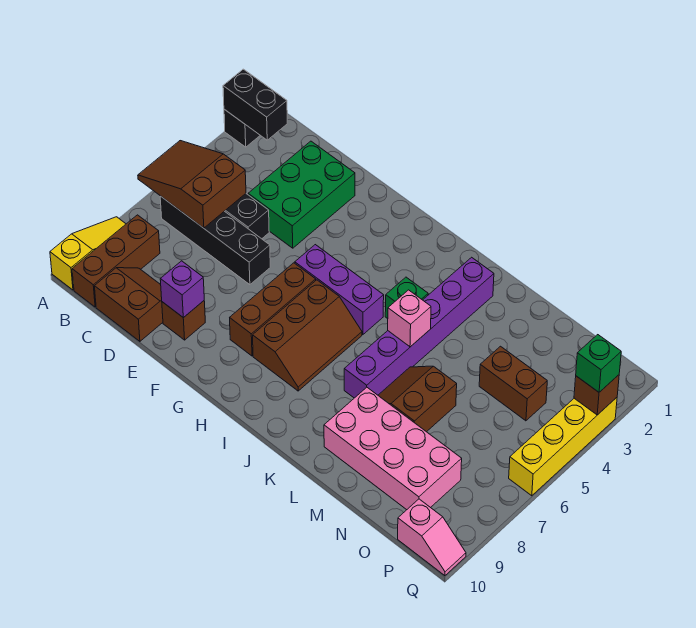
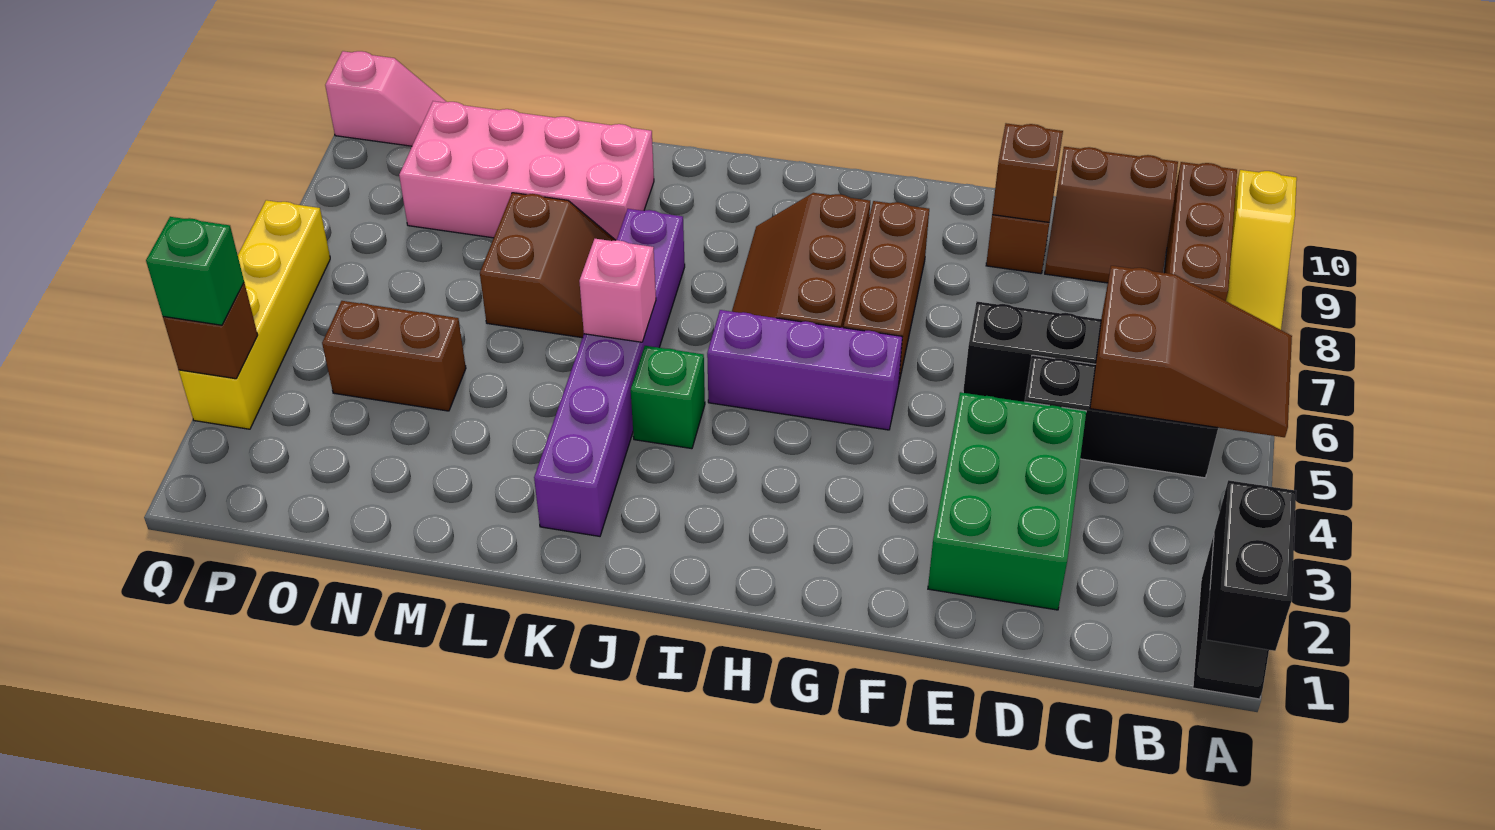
black brick A2:B2 level 2 -> black brick A1:A2 level 2
purple brick E9 level 2 -> brown brick E9 level 2
pink slope P10:Q10 level 1 top P -> pink slope P10:Q10 level 1 top Q

